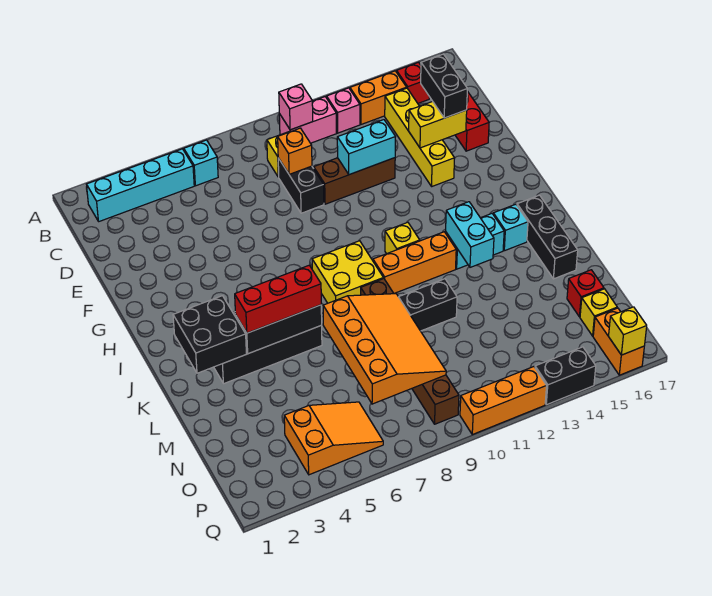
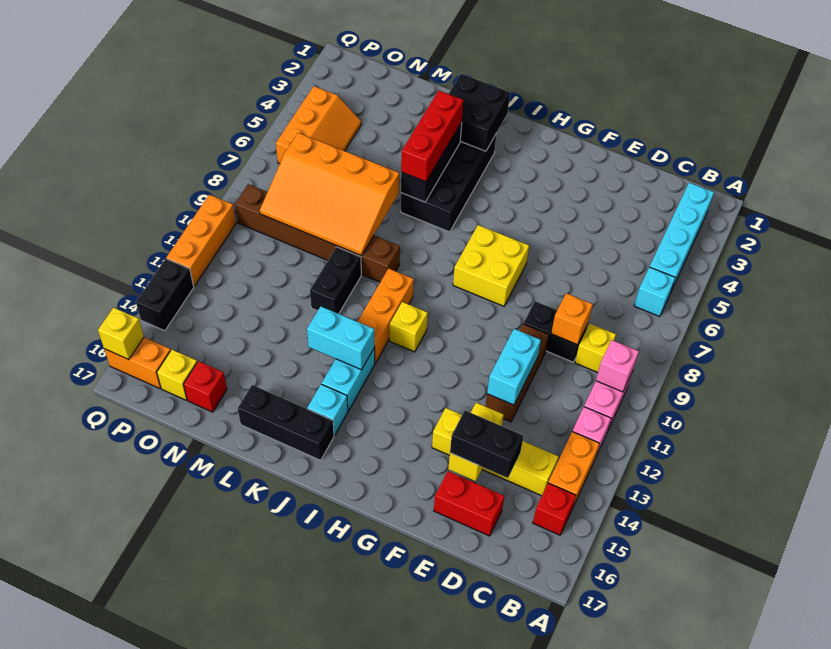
yellow brick I8:J9 level 1 -> yellow brick G7:H8 level 1
orange slope O4:P6 level 1 top 4 -> orange slope O4:P6 level 1 top P

